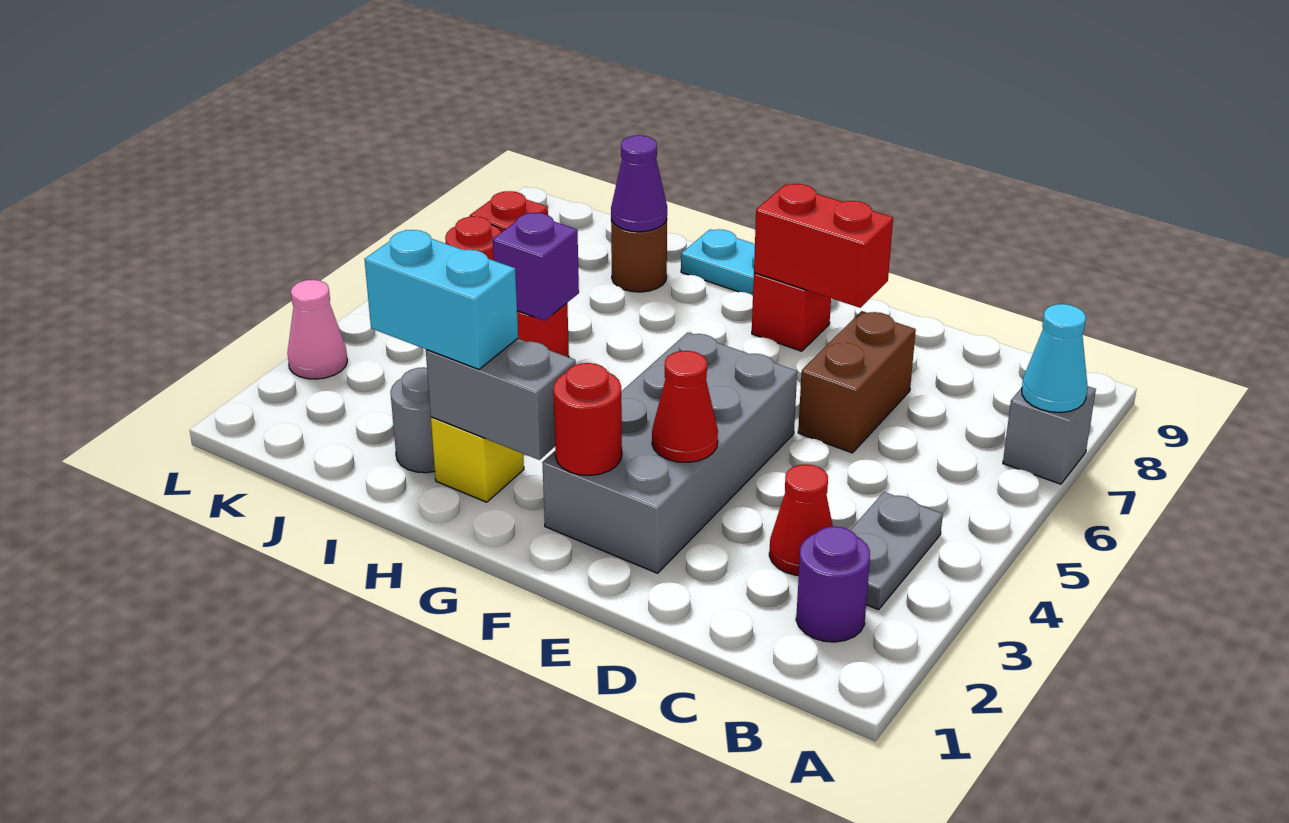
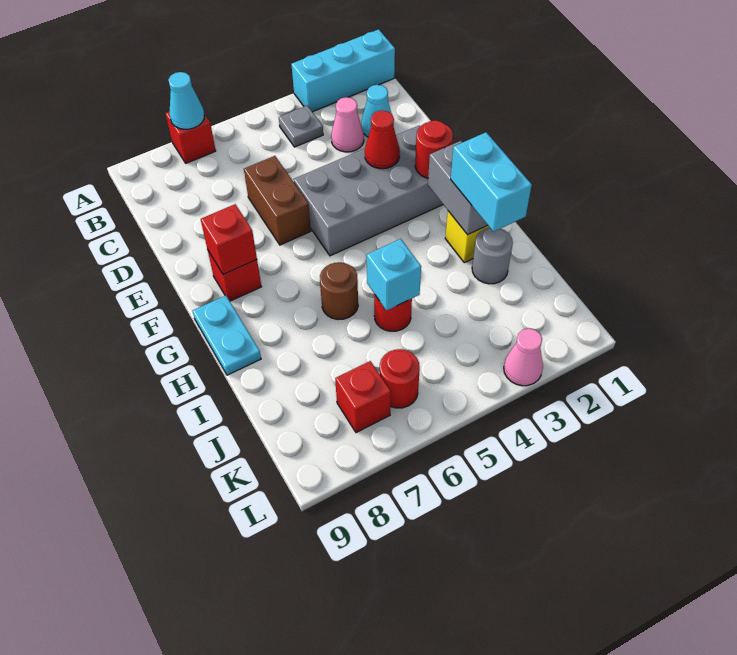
none -> cyan brick A1:A3 level 1
grey brick A7 level 1 -> red brick A7 level 1
purple round brick B2 level 1 -> none
grey plate B3:B4 level 1 -> grey plate B4 level 1
none -> cyan cone C2 level 1
red cone C3 level 1 -> pink cone C3 level 1
brown brick D6:D7 level 1 -> brown brick D6:E6 level 1
red brick E8:F8 level 2 -> red brick F8 level 2
purple brick I5 level 2 -> cyan brick I5 level 2
brown round brick I8 level 1 -> brown round brick H6 level 1
purple cone I8 level 2 -> none

